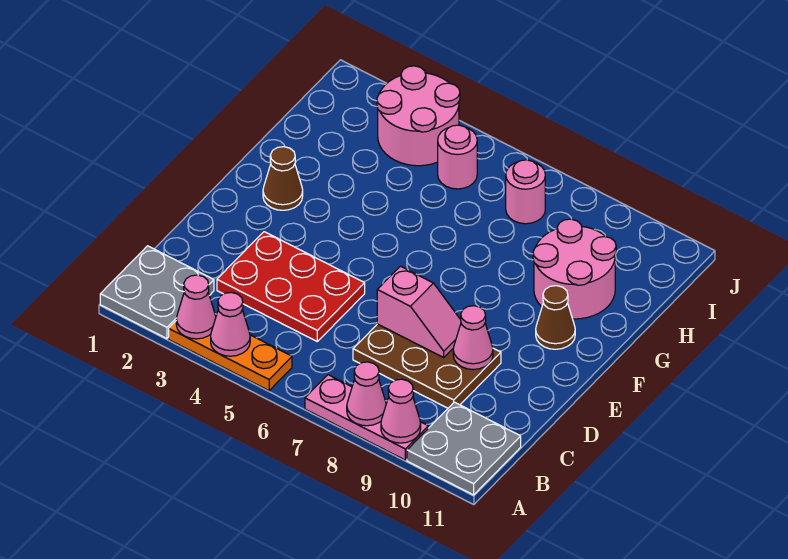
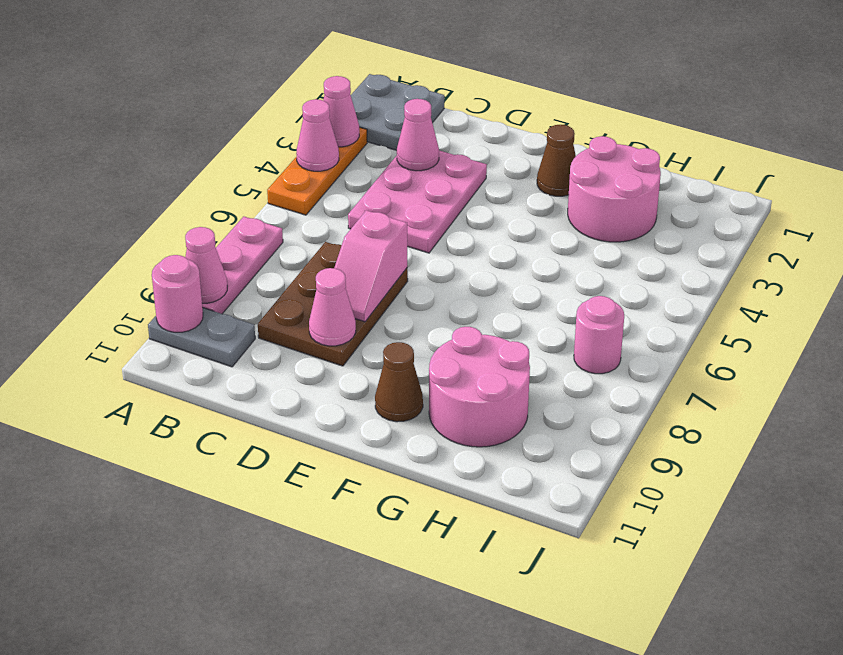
pink cone A8 level 2 -> pink cone C3 level 2
grey plate A10:B11 level 1 -> grey plate A10:B10 level 1
red plate C3:D5 level 1 -> pink plate C3:D5 level 1
pink round brick I3:J4 level 1 -> pink round brick G2:H3 level 1
pink round brick I5 level 1 -> pink round brick A10 level 2

